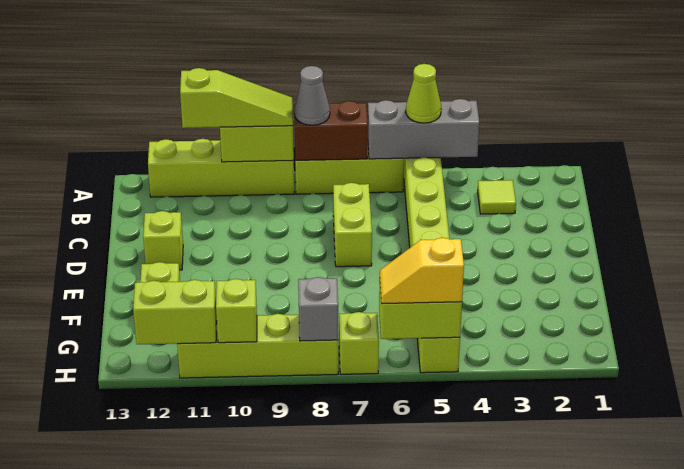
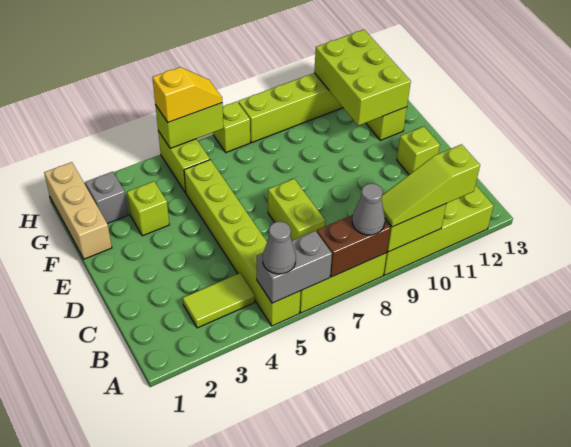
grey brick A4:A6 level 2 -> grey brick A5:A6 level 2
lime cone A5 level 3 -> grey cone A5 level 3
lime tile B3 level 1 -> lime tile B3:B4 level 1
none -> tan brick F1:H1 level 1
grey brick H8 level 2 -> grey brick G2 level 1
lime brick H10 level 2 -> lime brick F3 level 1
lime brick H11:H12 level 2 -> lime brick F11:H12 level 2

